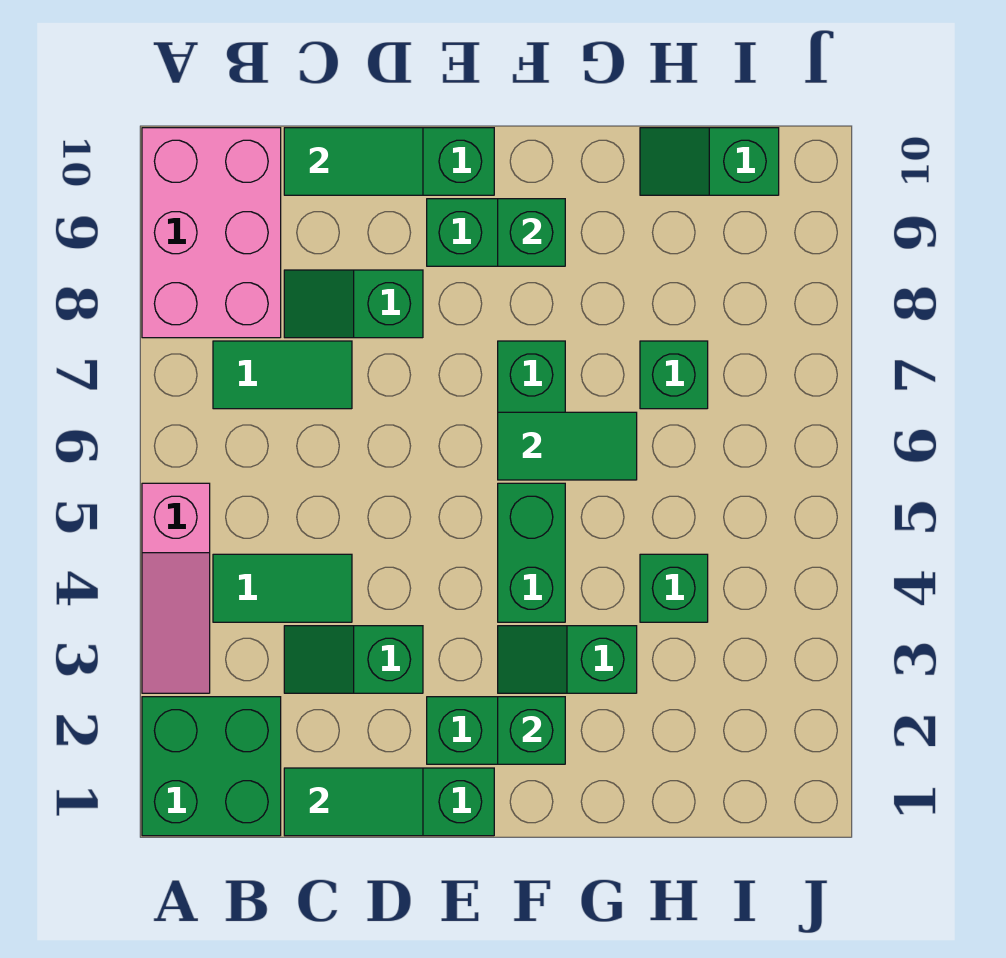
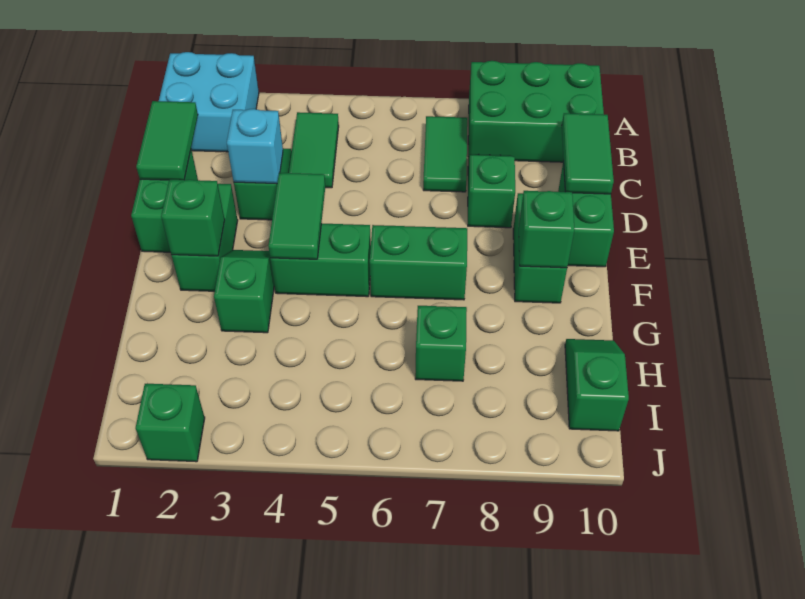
green brick A1:B2 level 1 -> cyan brick A1:B2 level 1
pink slope A3:A5 level 1 top 5 -> none
pink brick A8:B10 level 1 -> green brick A8:B10 level 1
none -> cyan brick D3 level 2
green tile F6:G6 level 2 -> green tile E4:F4 level 2
green brick H4 level 1 -> green brick J2 level 1

